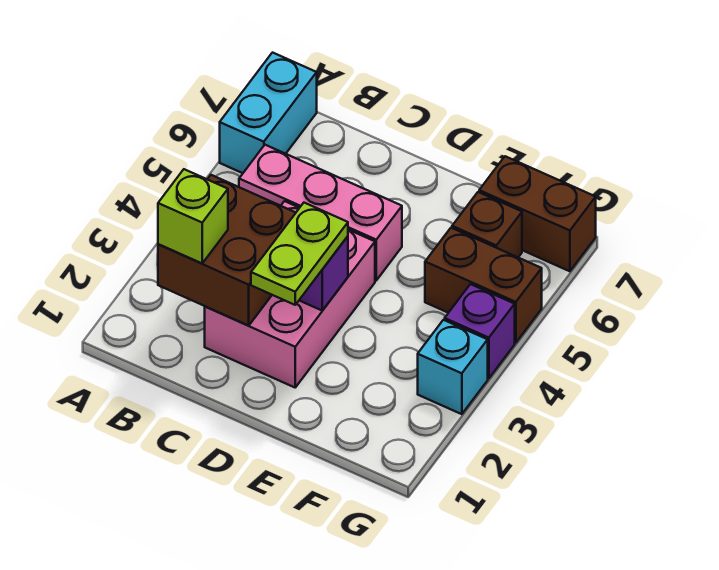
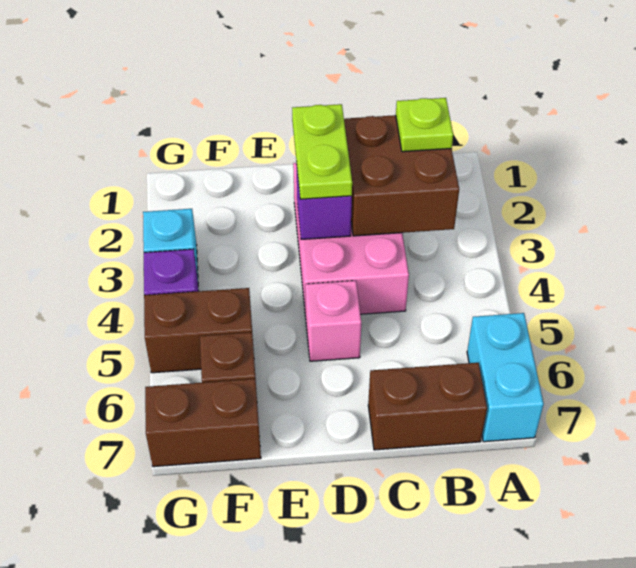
lime brick B2 level 3 -> lime plate B2 level 3
pink brick B5:D5 level 1 -> pink brick D5 level 1
none -> brown brick B7:C7 level 1

